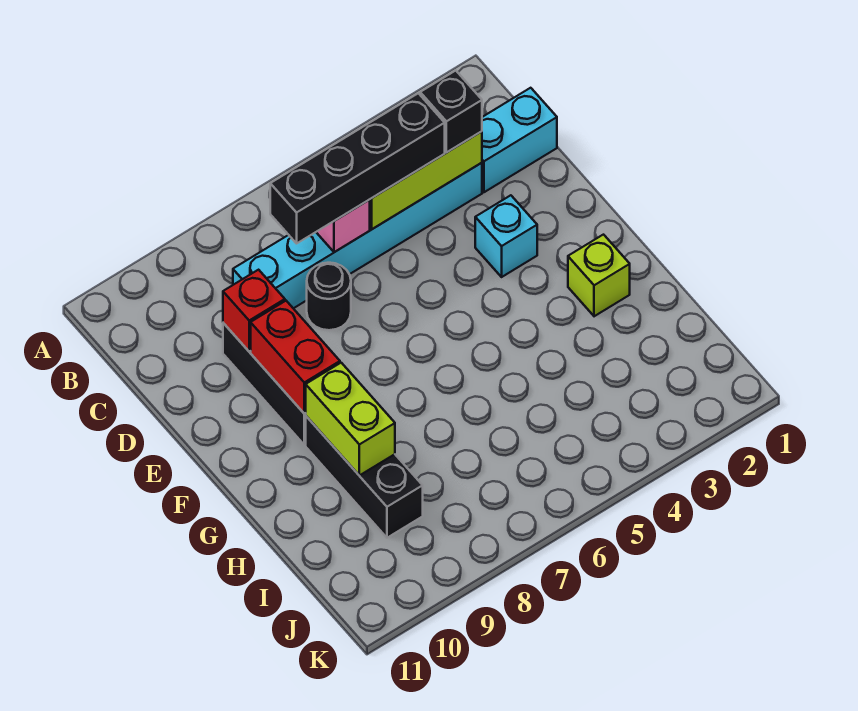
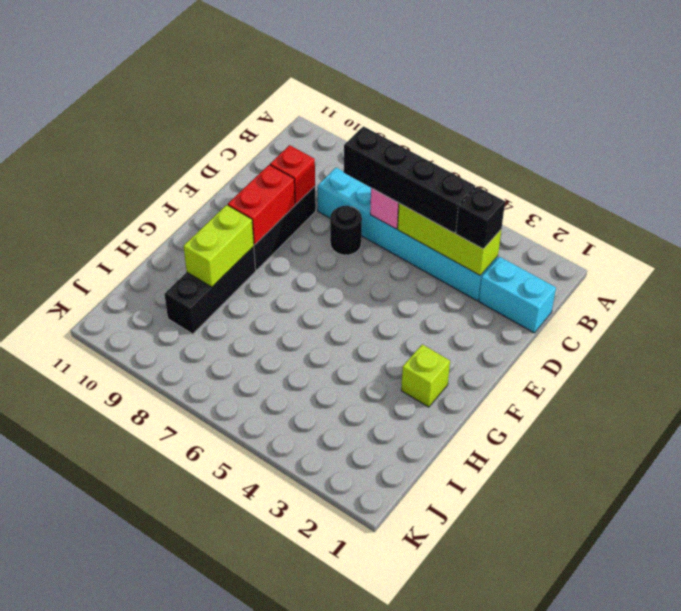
cyan brick E3 level 1 -> none

